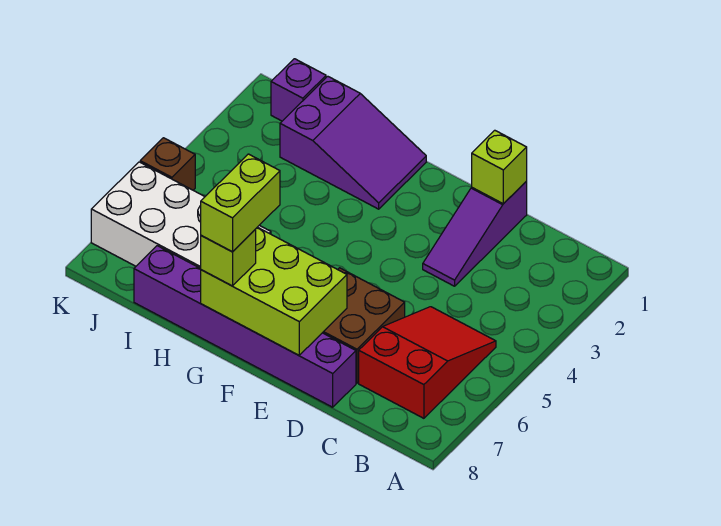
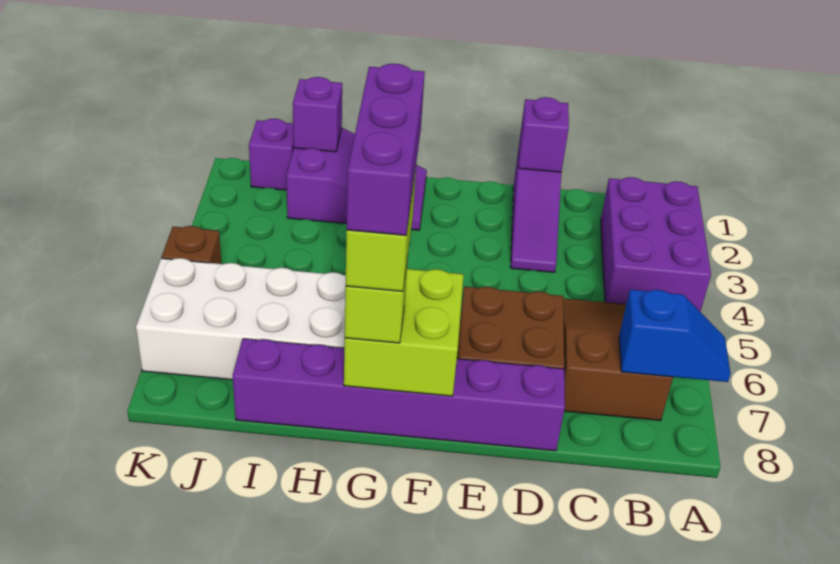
none -> purple brick A2:B4 level 1
none -> blue slope A7:B7 level 2 top B
red slope B5:C7 level 1 top 7 -> brown slope B5:C7 level 1 top 7
lime brick D1 level 2 -> purple brick D1 level 2
lime brick E7:G8 level 2 -> lime brick F7:G8 level 2
none -> purple brick G6:G8 level 5
none -> purple brick I1 level 2

